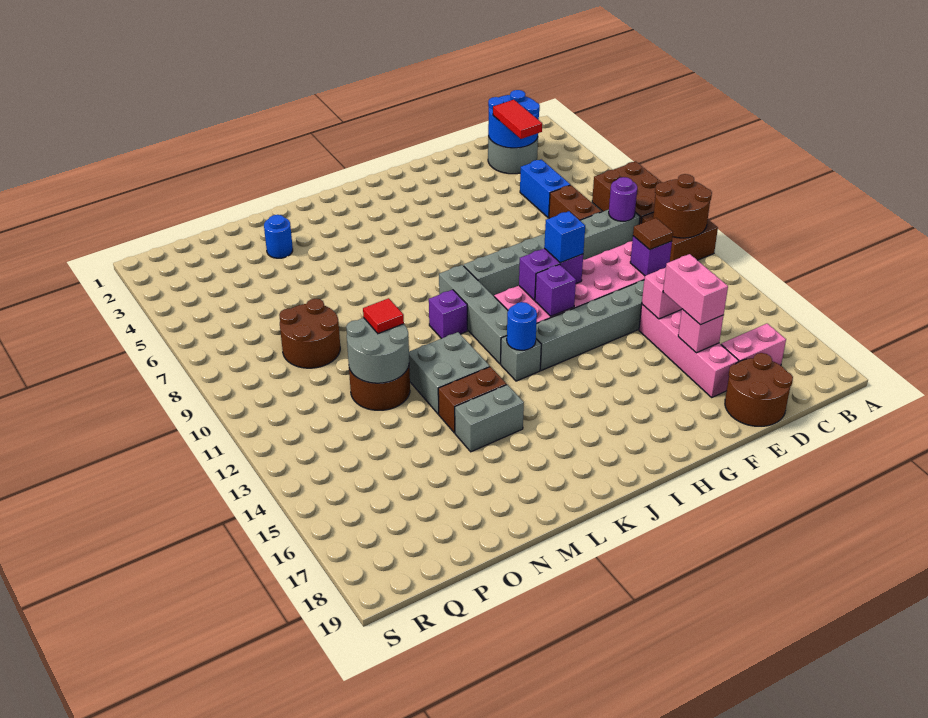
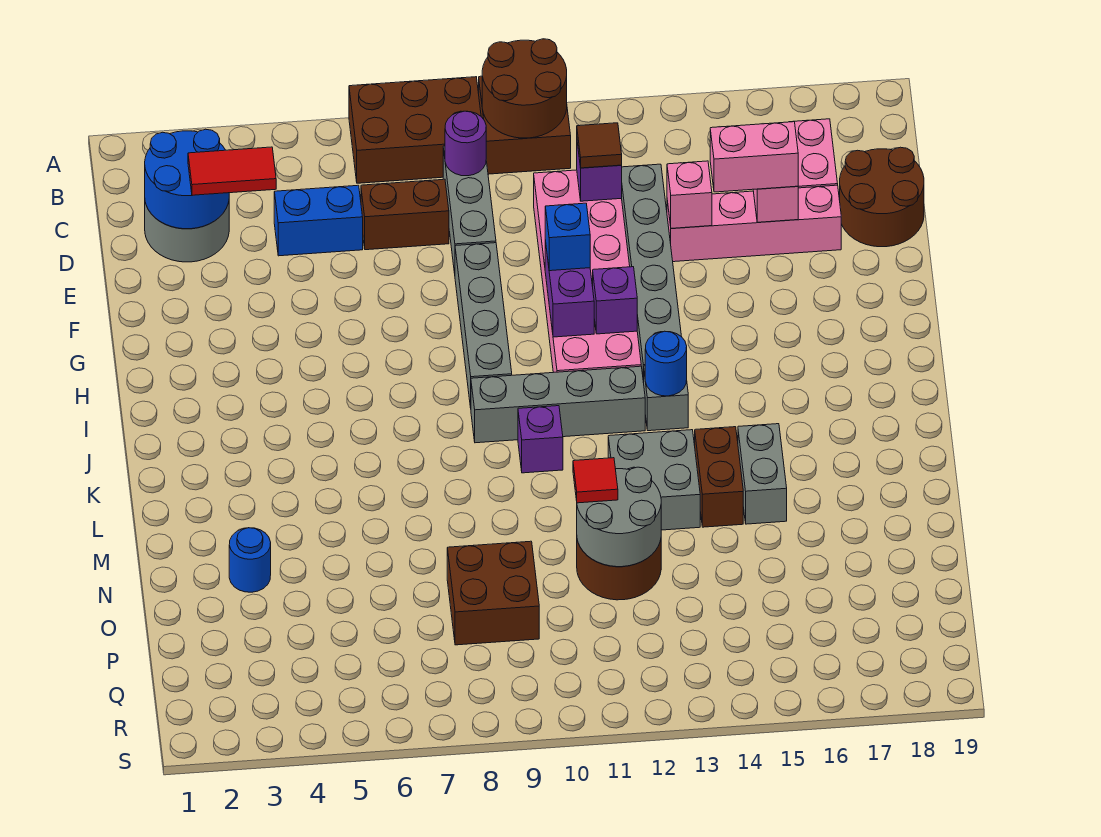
brown round brick O8:P9 level 1 -> brown brick O8:P9 level 1

